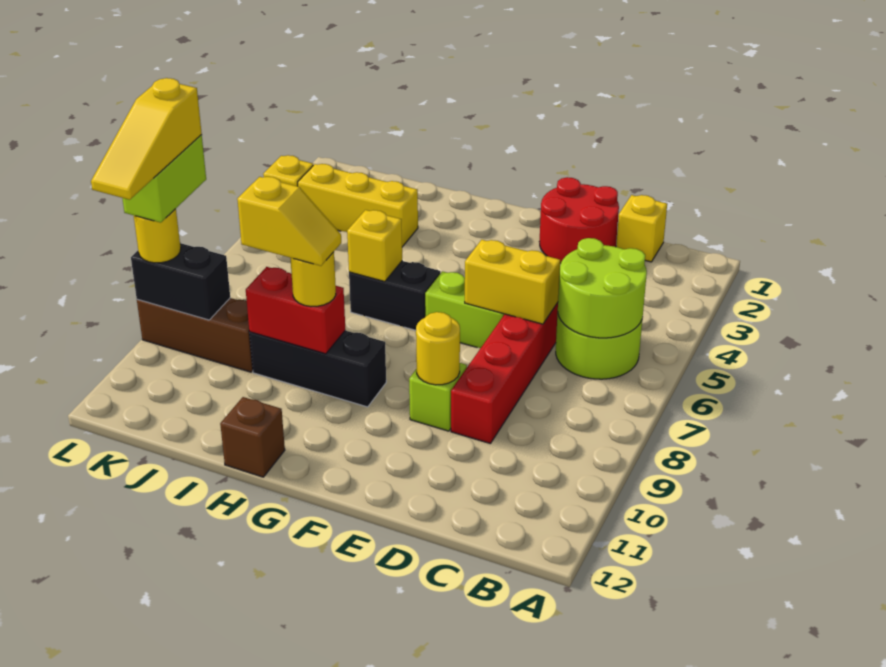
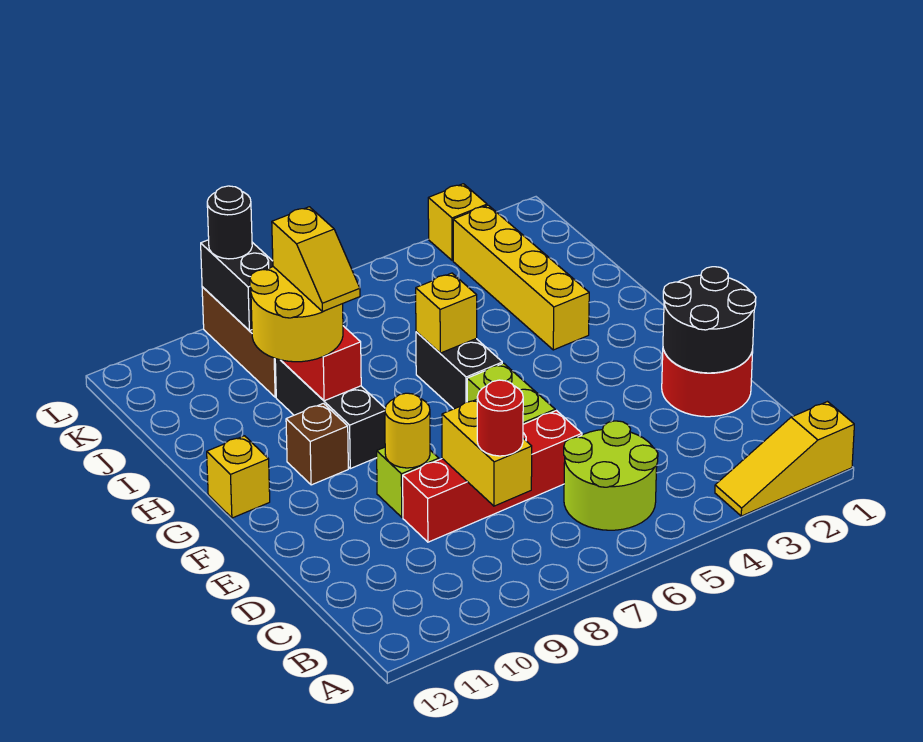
lime round brick B5:C6 level 2 -> none
yellow brick C1 level 1 -> yellow brick G12 level 1
none -> red round brick C8 level 3
none -> black round brick D1:E2 level 2
yellow brick D6:E6 level 2 -> yellow brick C8:D8 level 2
yellow round brick H9 level 3 -> yellow round brick H9:I10 level 3
brown brick H12 level 1 -> brown brick G10 level 1
yellow brick I3:K3 level 1 -> yellow brick H3:K3 level 1
lime brick L8:L9 level 4 -> none
yellow slope L8:L10 level 5 top 8 -> yellow slope A1:A3 level 1 top 1
yellow round brick L9 level 3 -> black round brick L9 level 3

